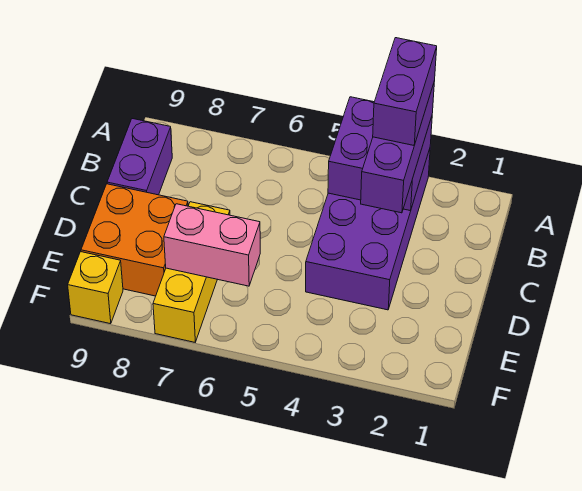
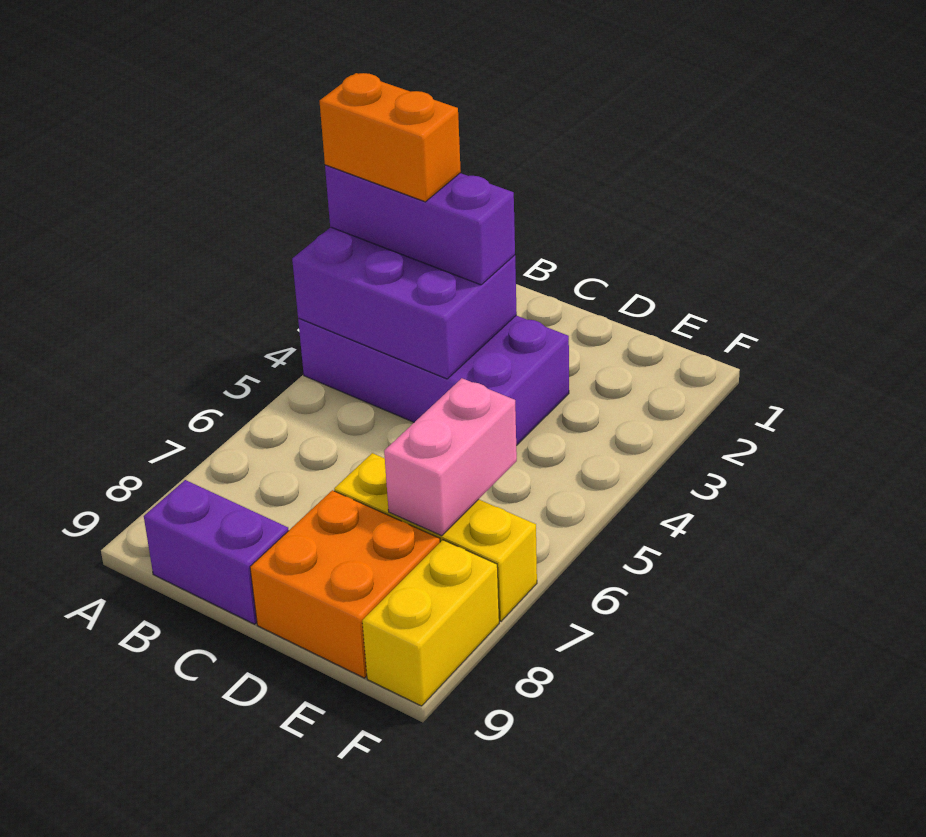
purple brick A3:B4 level 2 -> purple brick A3:C4 level 2
purple brick A3:B3 level 4 -> orange brick A3:B3 level 4
yellow brick F9 level 1 -> yellow brick F8:F9 level 1

